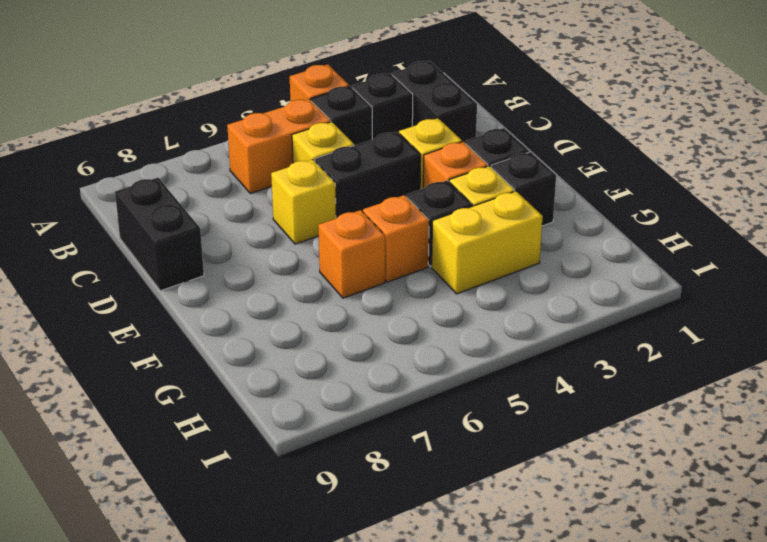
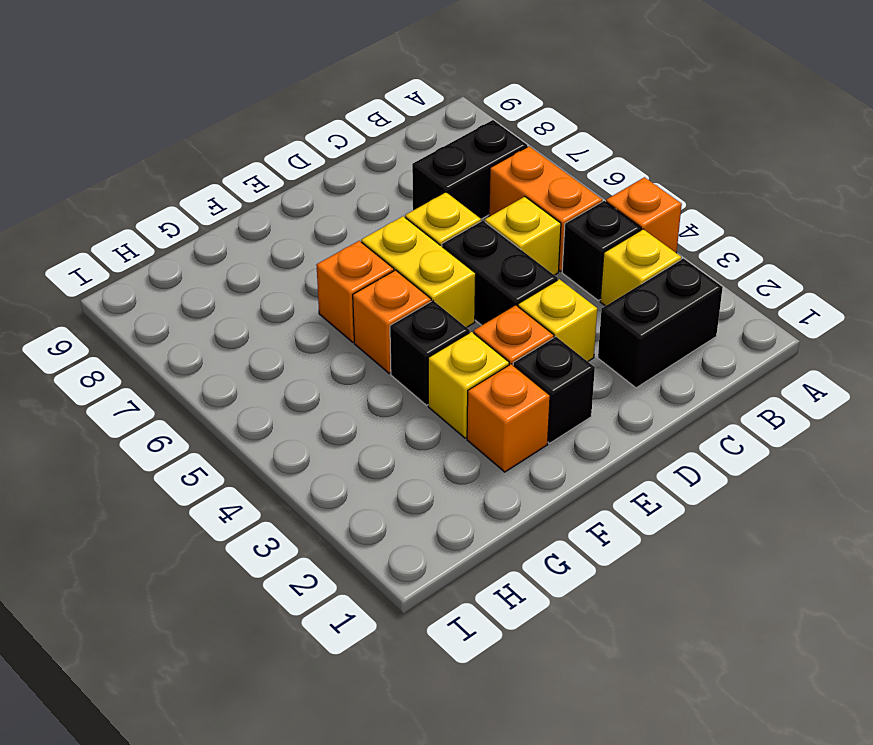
black brick B3 level 1 -> yellow brick B3 level 1
black brick C9:D9 level 1 -> black brick B7:C7 level 1
black brick F2 level 1 -> orange brick F2 level 1
yellow brick G3:G4 level 1 -> yellow brick E5:E6 level 1

